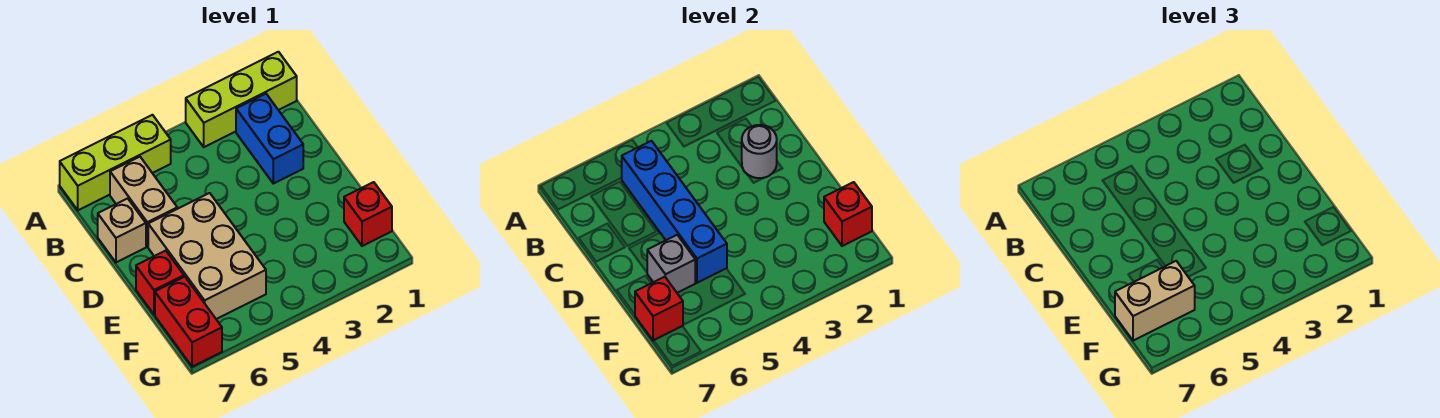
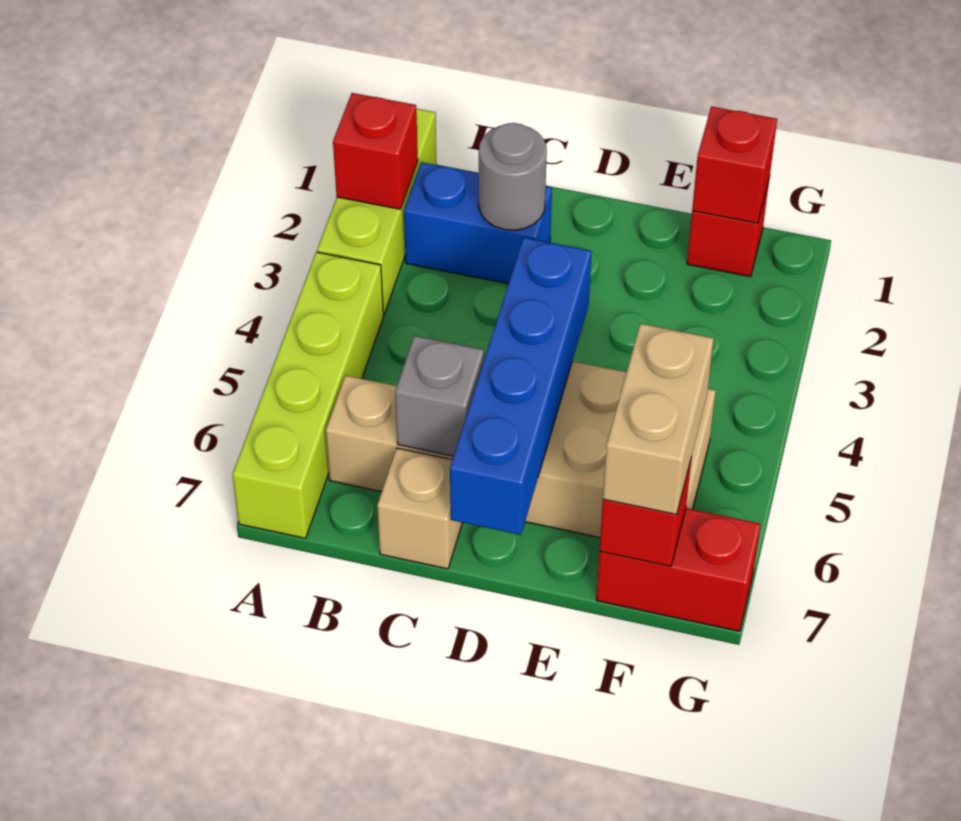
lime brick A5:A7 level 1 -> lime brick A4:A7 level 1
blue brick B5:E5 level 2 -> blue brick D4:D7 level 2
grey brick E6 level 2 -> grey brick C6 level 2
red brick E7 level 1 -> red brick A2 level 2

